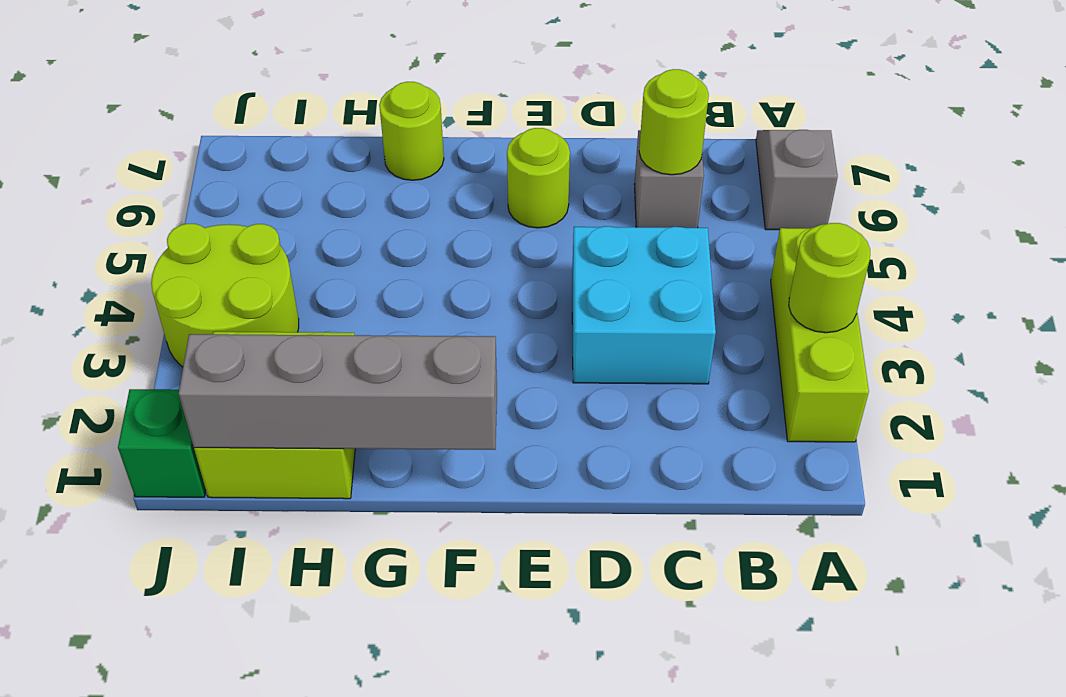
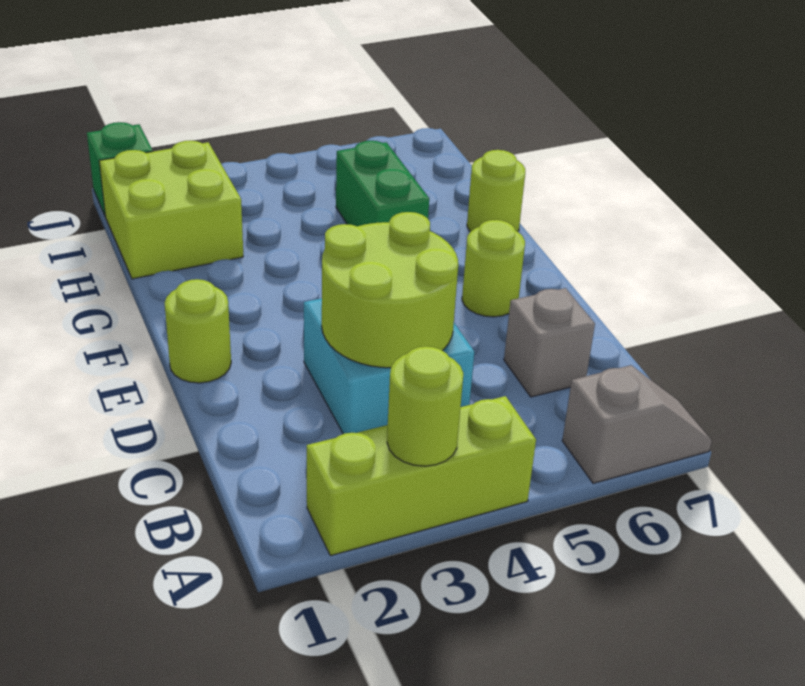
lime round brick C6 level 2 -> lime round brick E1 level 1
grey brick F1:I1 level 2 -> none
none -> green brick G5:H5 level 1
lime round brick I3:J4 level 1 -> lime round brick C3:D4 level 2

